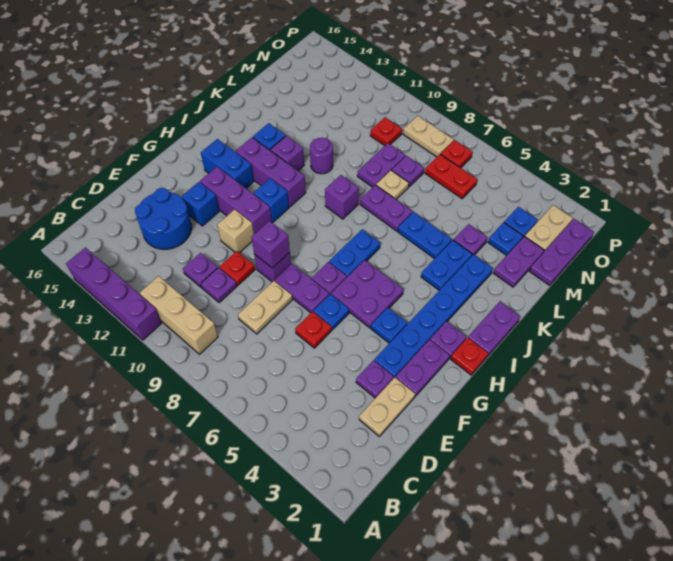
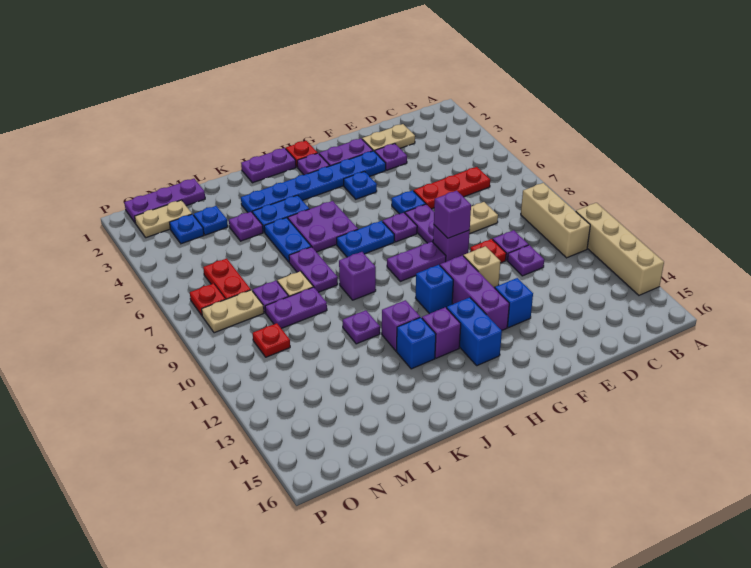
purple brick A11:A14 level 1 -> tan brick A11:A14 level 1
blue round brick D13:E14 level 1 -> none
red plate E6 level 1 -> red plate C6:E6 level 1
purple plate G5:H6 level 1 -> purple plate I5:J6 level 1
purple brick I11:I13 level 1 -> purple brick I13 level 1
purple round brick K11 level 1 -> purple plate K11 level 1
purple plate L2:M2 level 1 -> purple plate G9:H9 level 1
tan plate O8:O9 level 1 -> tan plate N8:O8 level 1

